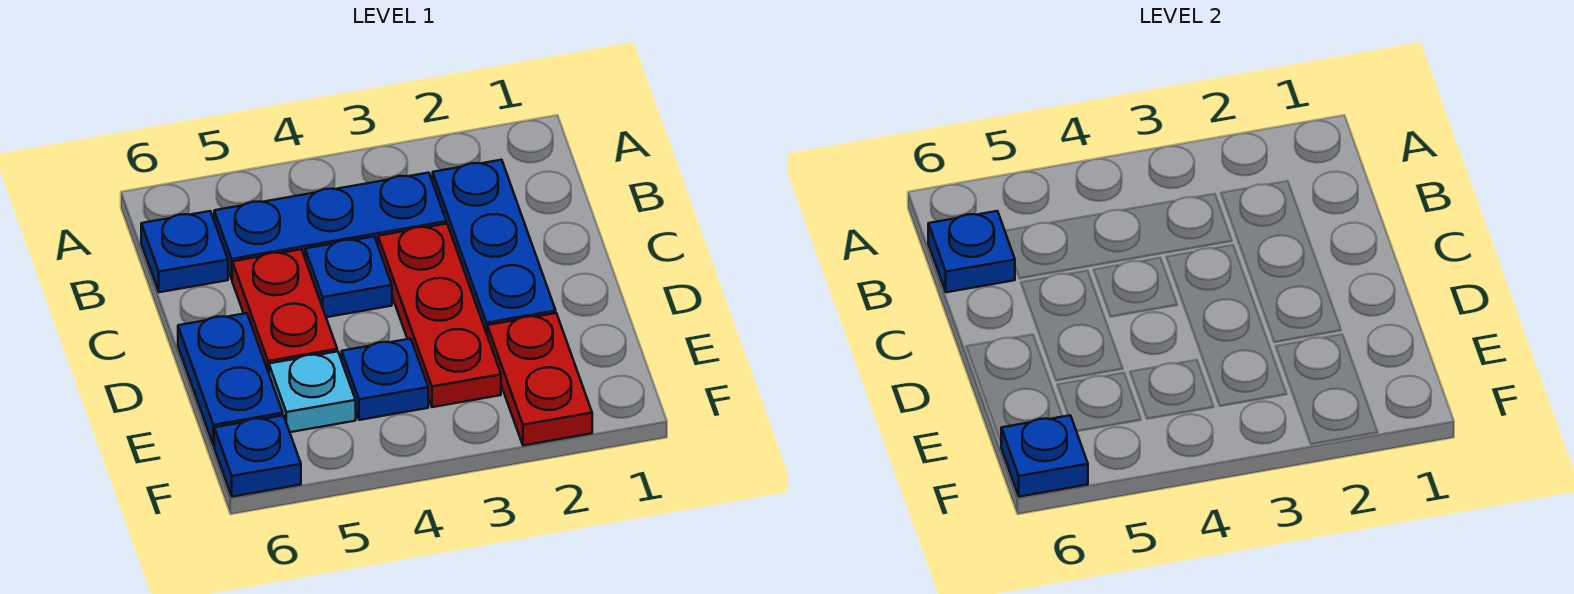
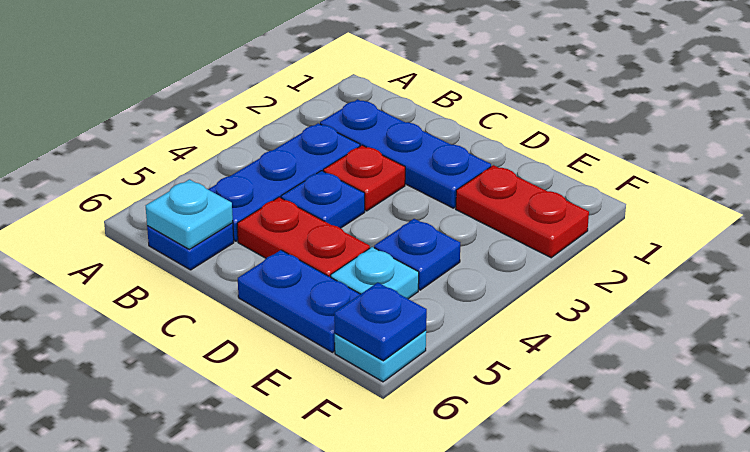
blue plate B6 level 2 -> cyan plate B6 level 2
red plate C3:E3 level 1 -> red plate C3 level 1
blue plate F6 level 1 -> cyan plate F6 level 1

